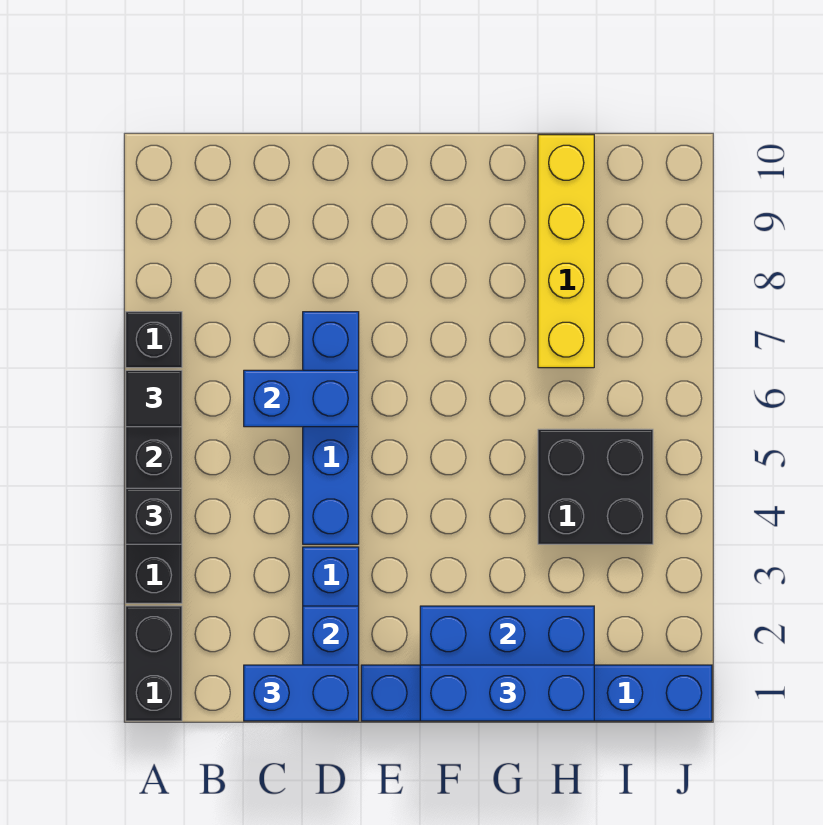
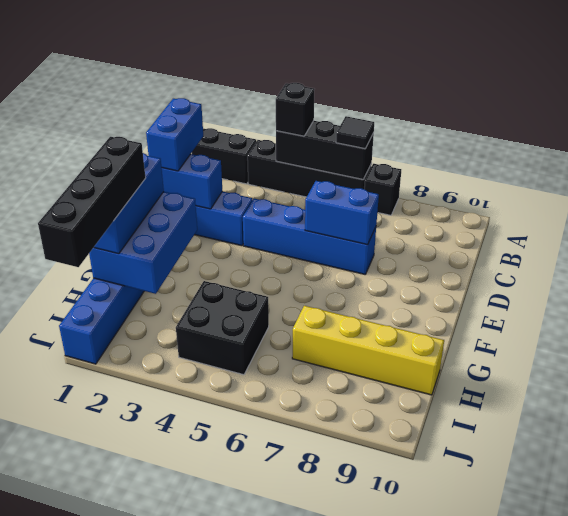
blue brick C6:D6 level 2 -> blue brick D6:D7 level 2
none -> black brick G1:J1 level 4

